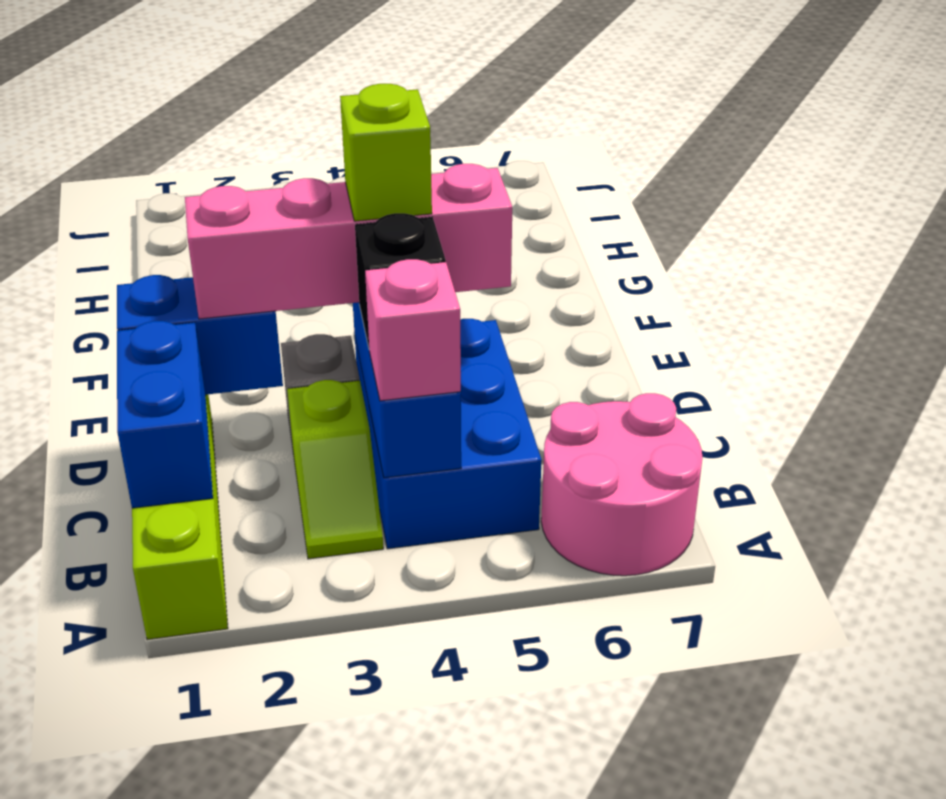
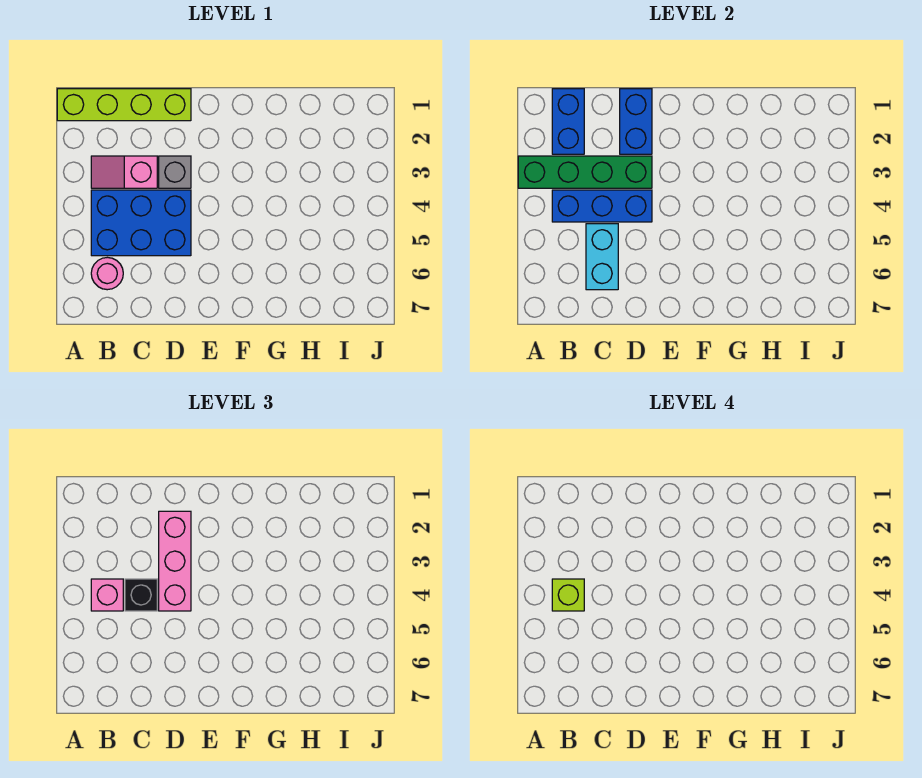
none -> green brick A3:D3 level 2
pink round brick A6:B7 level 1 -> pink round brick B6 level 1
blue brick B1:C1 level 2 -> blue brick B1:B2 level 2
lime slope B3:C3 level 1 top C -> pink slope B3:C3 level 1 top C
none -> cyan brick C5:C6 level 2
pink brick D2:D5 level 3 -> pink brick D2:D4 level 3
lime brick D4 level 4 -> lime brick B4 level 4

